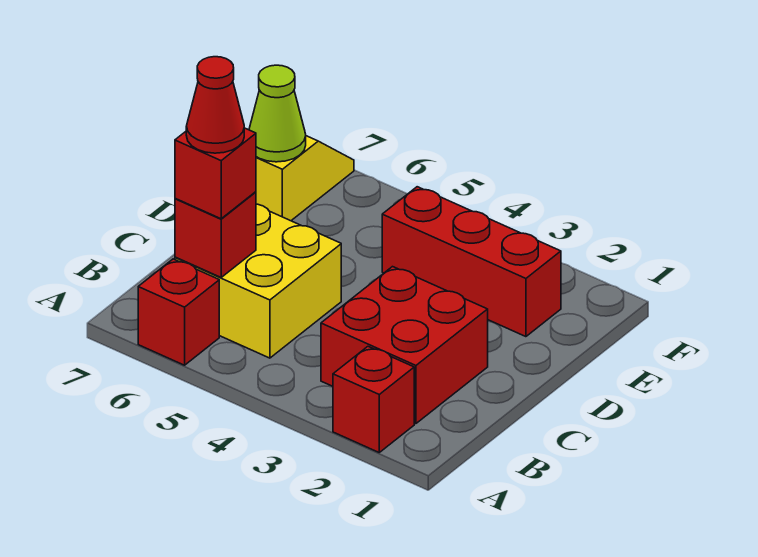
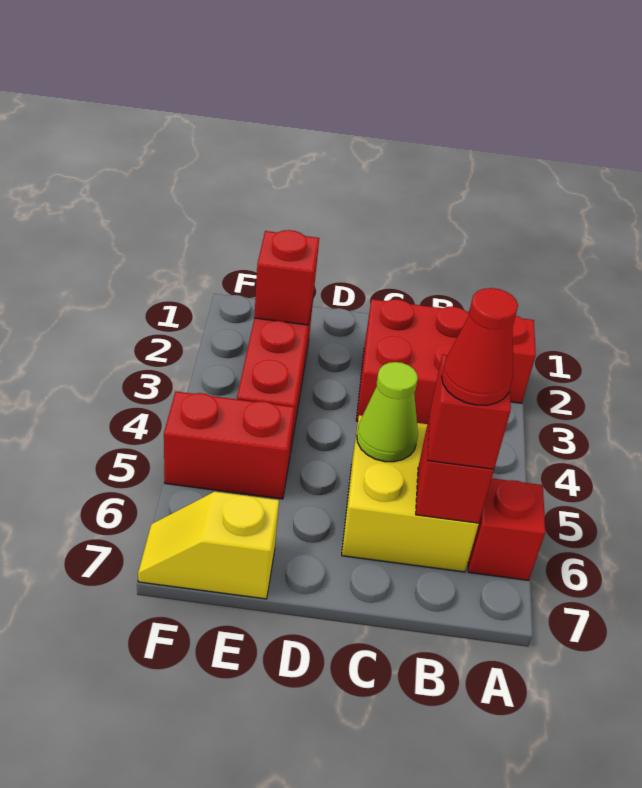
none -> red brick E2 level 2
none -> red brick E5:F5 level 1
lime cone E7 level 2 -> lime cone C5 level 2

